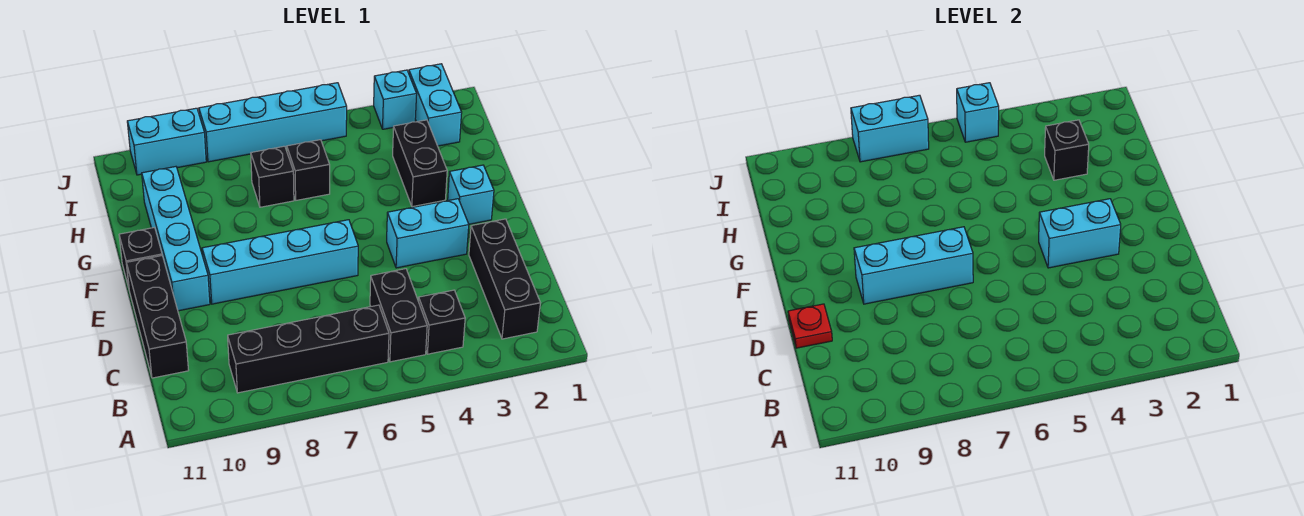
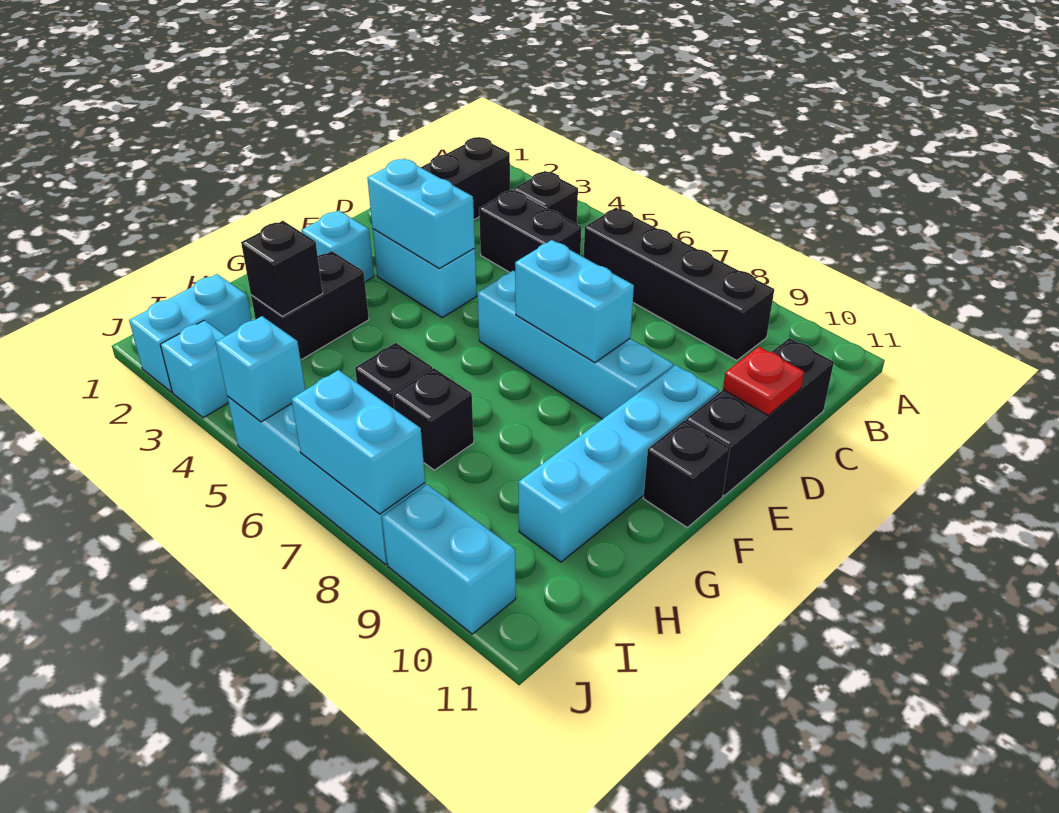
black brick B5:C5 level 1 -> black brick C4:C5 level 1
cyan brick E7:E9 level 2 -> cyan brick E7:E8 level 2

